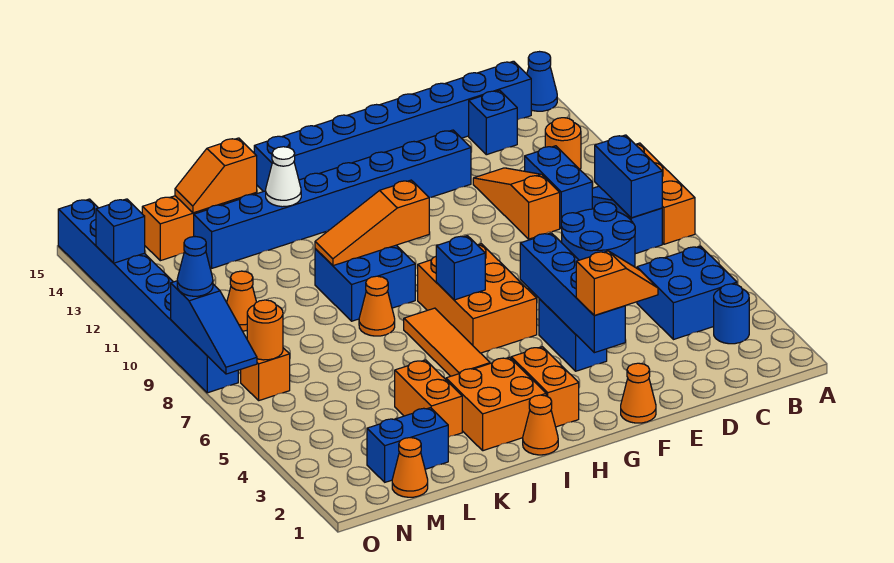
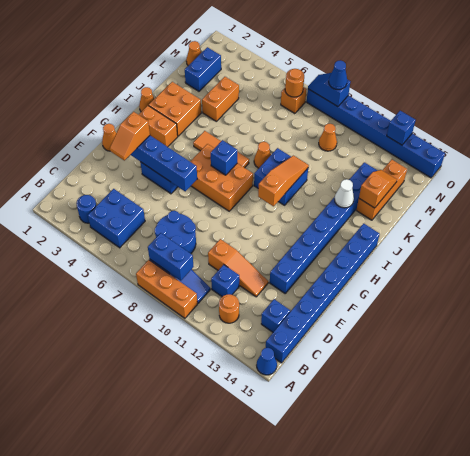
blue brick C10:C11 level 1 -> blue brick C11 level 1
orange brick K3:K4 level 1 -> orange brick K4:L4 level 1
blue slope O7:O9 level 2 top 9 -> blue slope O8:O9 level 2 top 9

